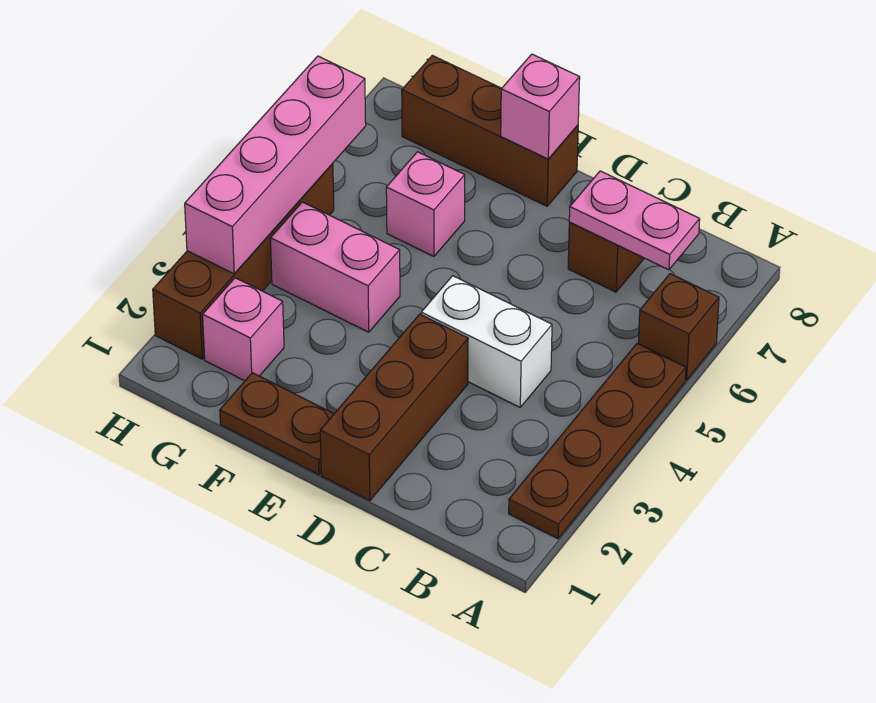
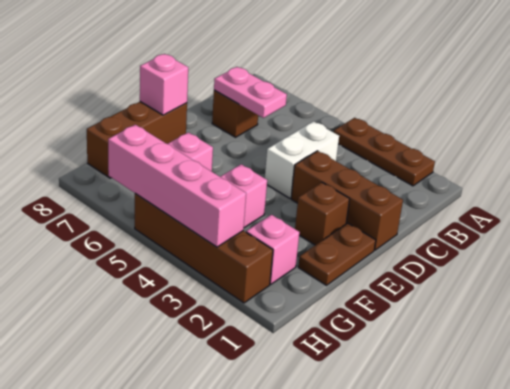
brown plate A2:A5 level 1 -> brown plate A2:A4 level 1
brown brick A6 level 1 -> brown brick E2 level 1
pink plate B7:C7 level 2 -> pink plate C6:C7 level 2

